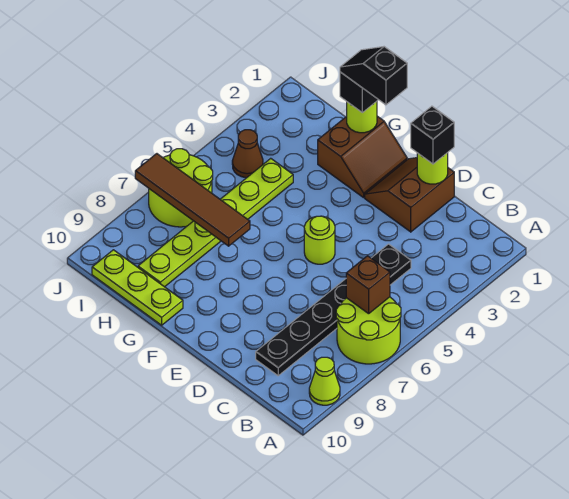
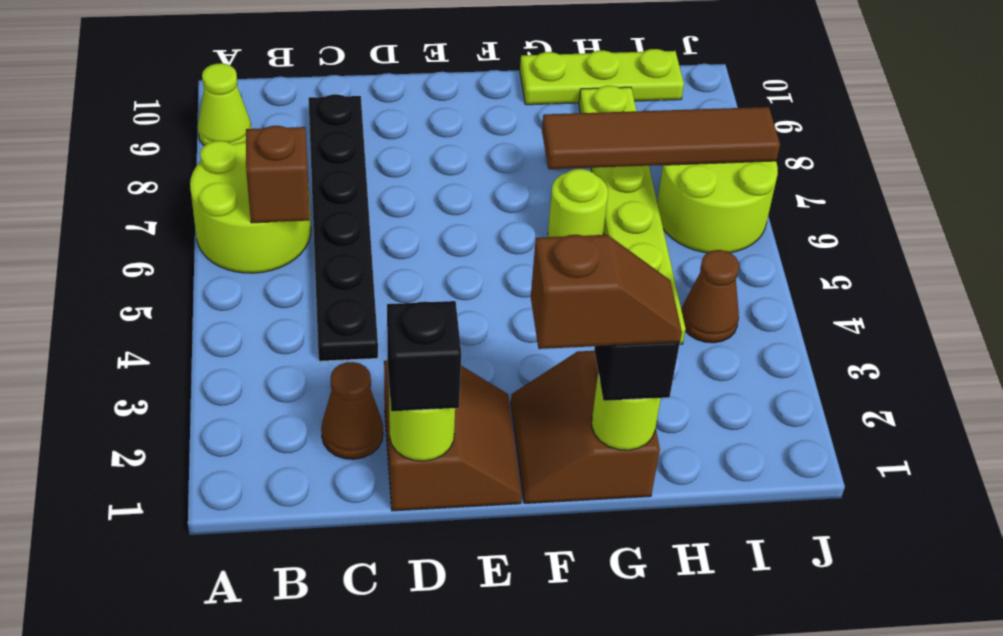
none -> brown cone C2 level 1
lime round brick E5 level 1 -> lime round brick G6 level 1
black slope F1:G1 level 4 top F -> brown slope F1:G1 level 4 top F

